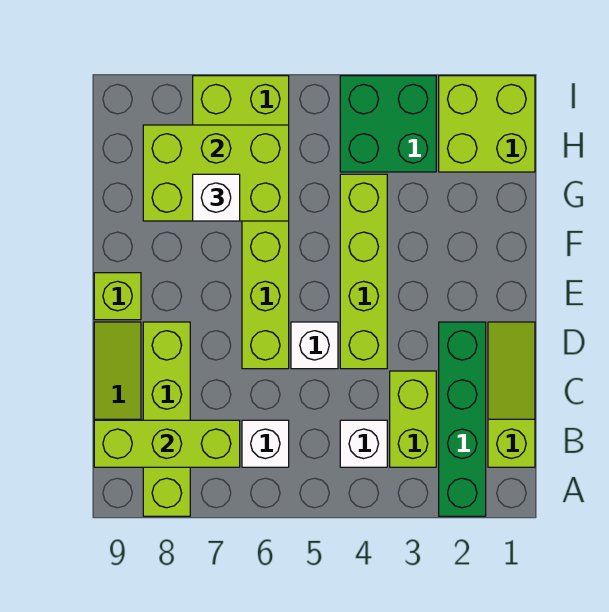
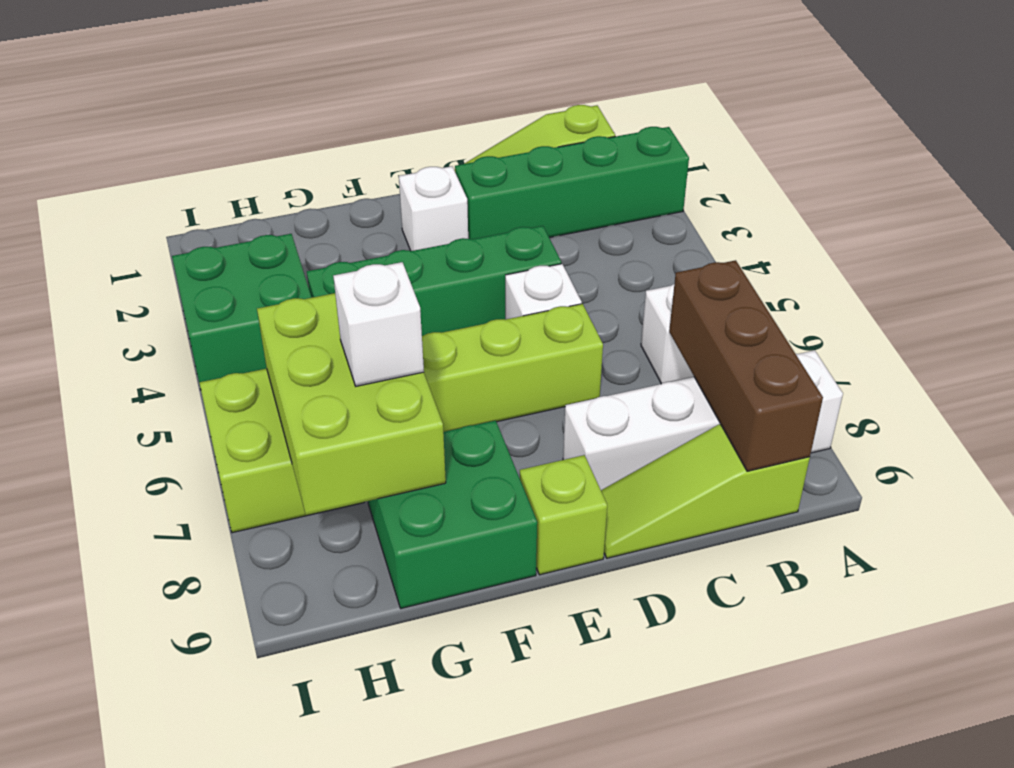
lime brick A8:D8 level 1 -> white brick A8:D8 level 1
lime brick B3:C3 level 1 -> none
white brick B4 level 1 -> white brick E2 level 1
lime brick B7:B9 level 2 -> brown brick B7:B9 level 2
lime brick D4:G4 level 1 -> green brick D4:G4 level 1
none -> green brick F8:G9 level 1
lime brick H1:I2 level 1 -> none

